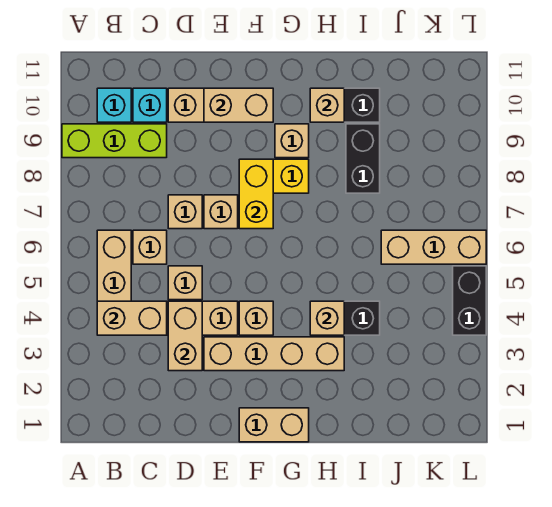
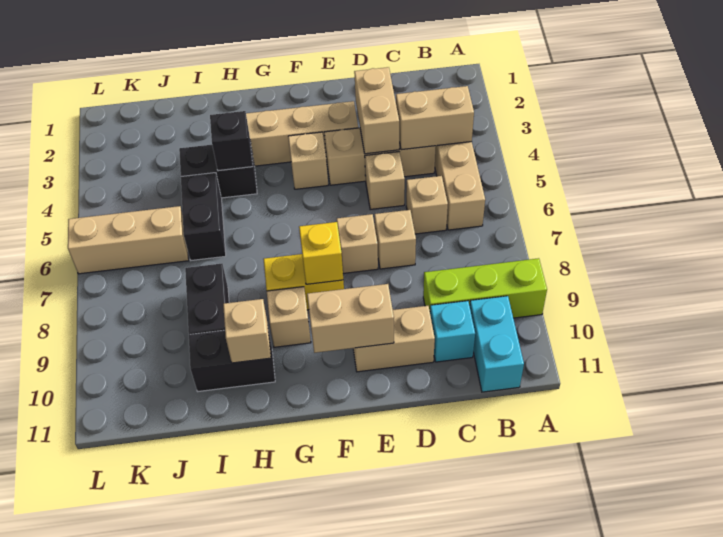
cyan brick B10 level 1 -> cyan brick B10:B11 level 1
tan brick F1:G1 level 1 -> none
yellow brick F7:F8 level 2 -> yellow brick F8 level 2
tan brick H4 level 2 -> black brick H4 level 2
black brick L4:L5 level 1 -> black brick I5:I6 level 1

